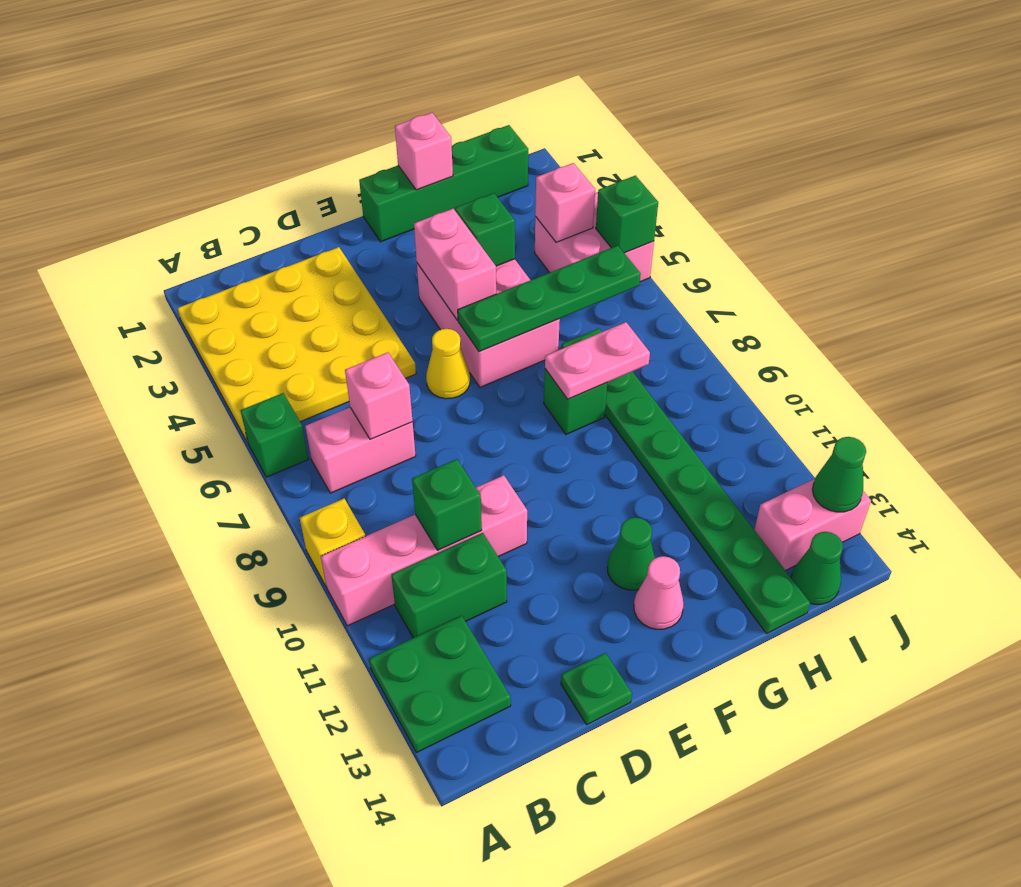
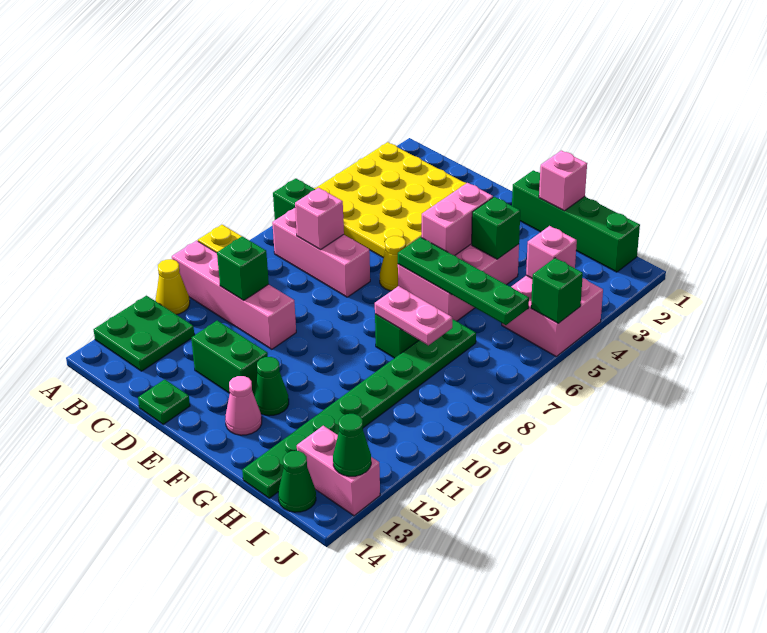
none -> yellow cone A11 level 1
pink brick B7:C7 level 1 -> pink brick B7:D7 level 1
green brick B11:C11 level 1 -> green brick D12:E12 level 1

